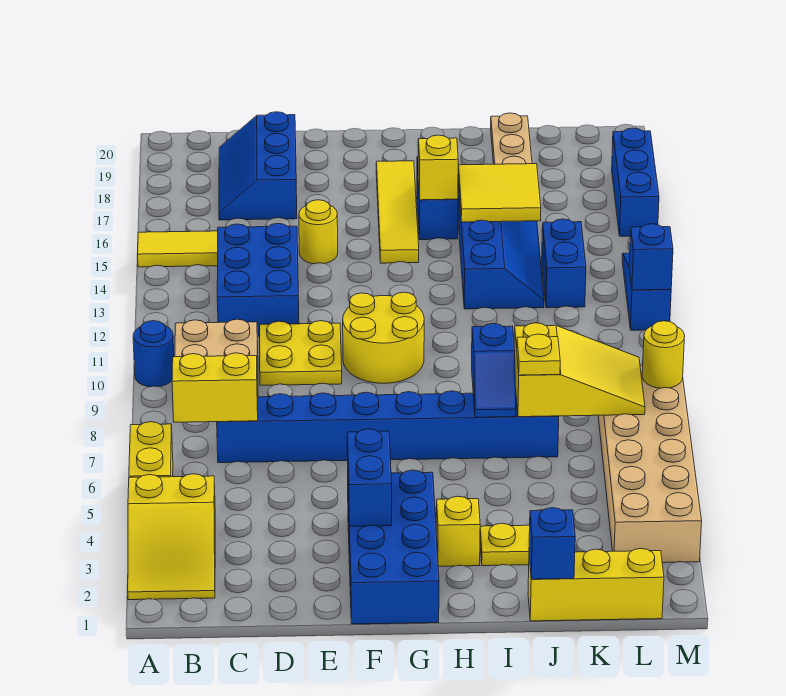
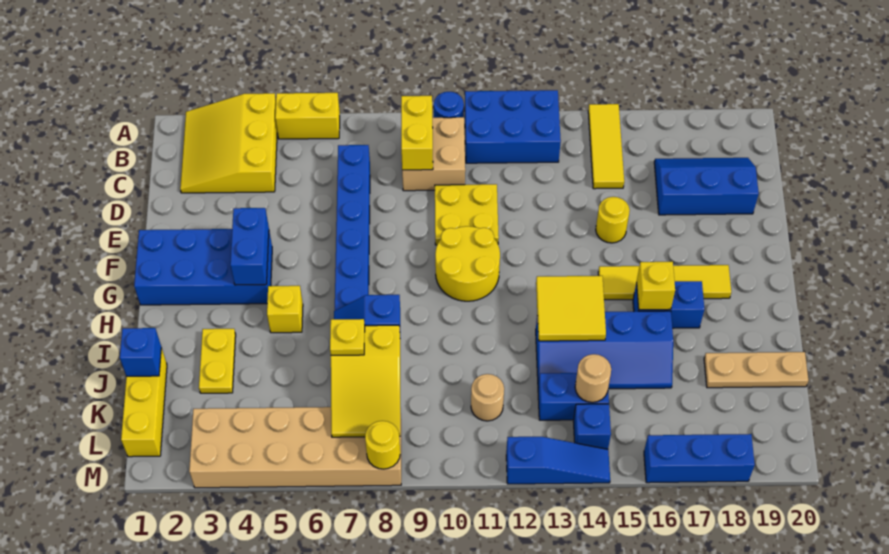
yellow slope A2:B4 level 1 top 4 -> yellow slope A2:C4 level 1 top 4
yellow brick B7:C7 level 2 -> yellow brick B9:C9 level 2
blue brick C12:D14 level 1 -> blue brick A11:B13 level 1
blue brick F3:F4 level 2 -> blue brick F4:G4 level 2
yellow brick H3 level 1 -> yellow brick H5 level 1
yellow tile I15:J16 level 2 -> yellow tile H13:I14 level 2
none -> tan round brick K11 level 1
none -> tan round brick K14 level 2
blue brick M12 level 2 -> blue brick L14 level 1

